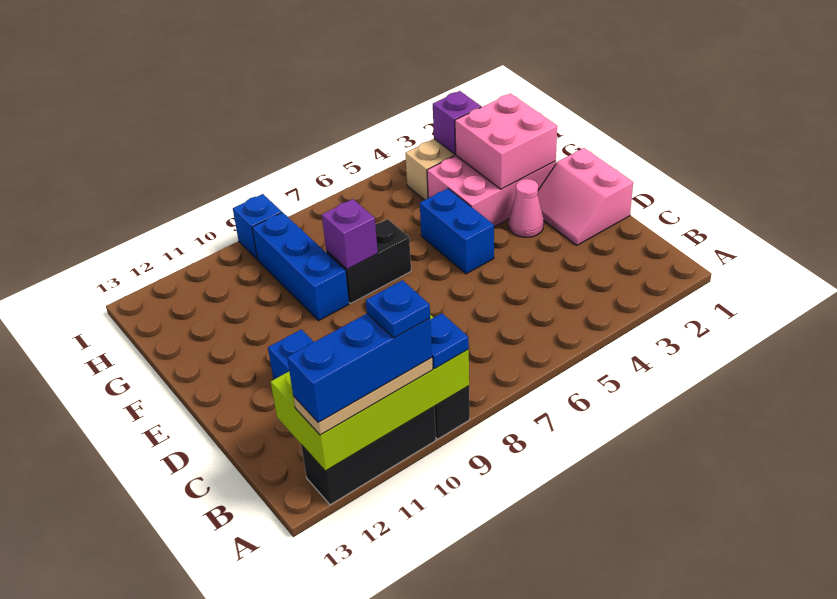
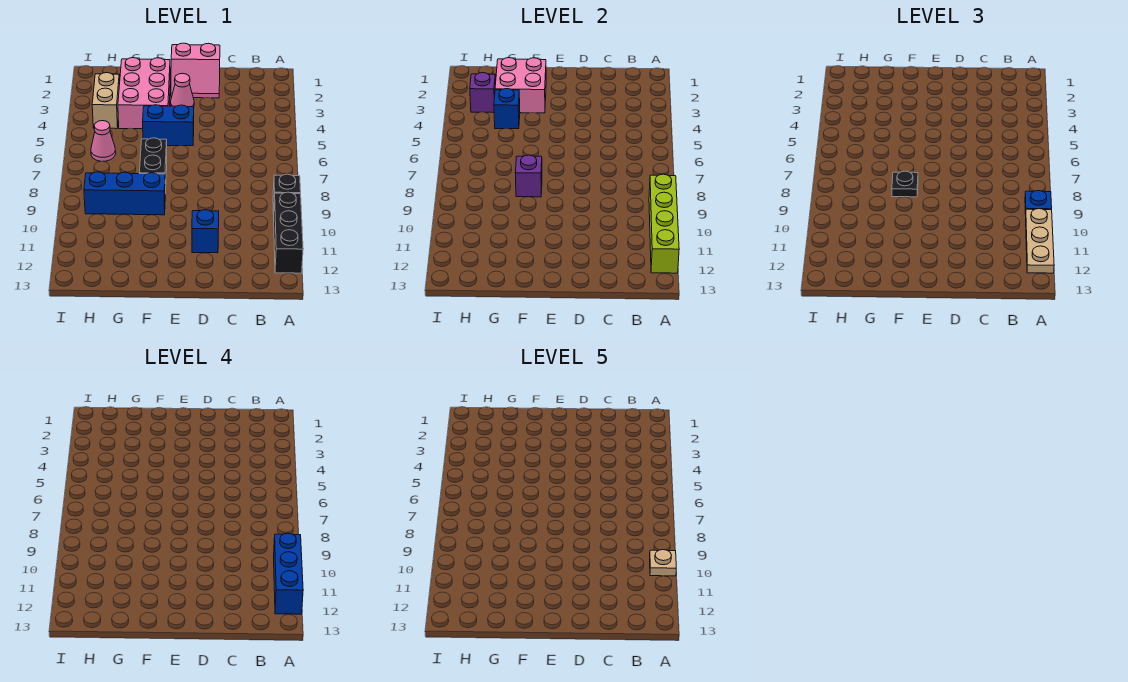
lime brick A9:B12 level 2 -> lime brick A9:A12 level 2
blue plate A10 level 5 -> tan plate A10 level 5
none -> black plate F8 level 3
none -> pink cone H6 level 1
blue brick I9 level 1 -> blue brick G4 level 2

